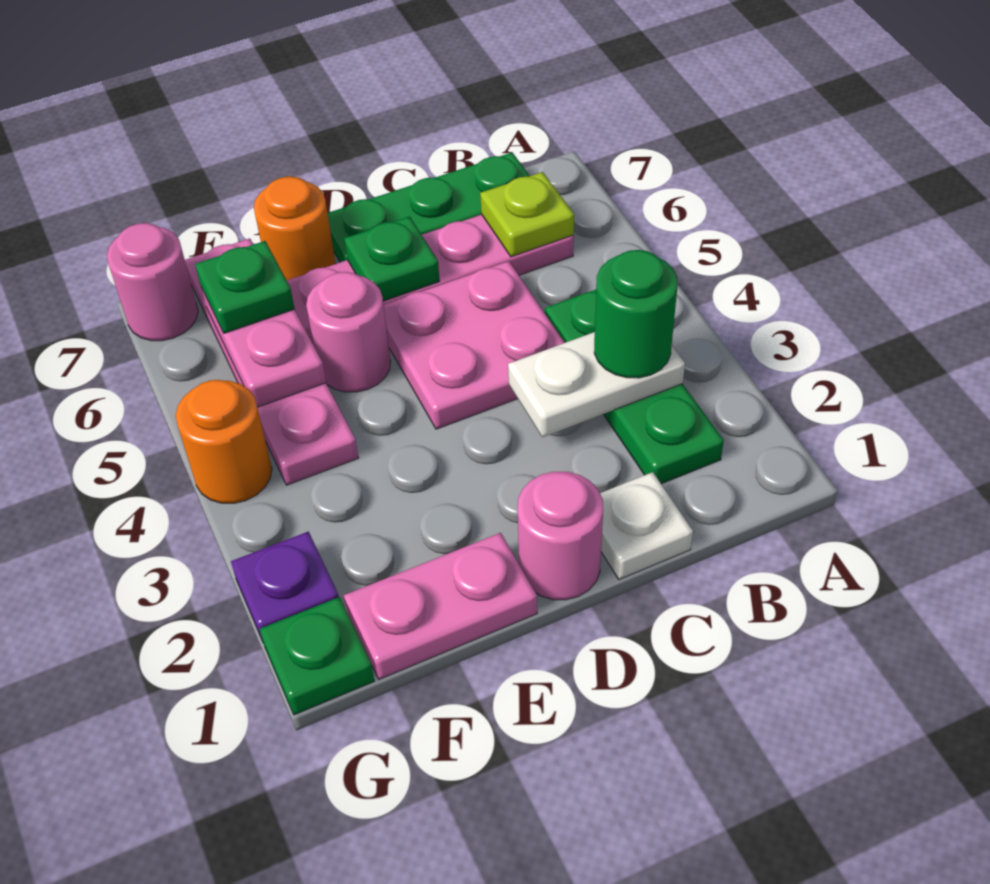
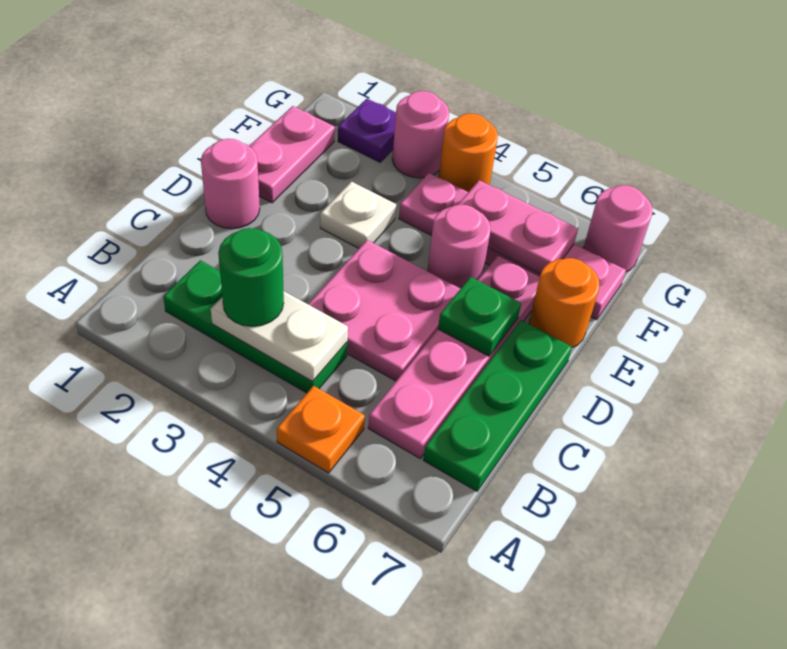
none -> orange plate A5 level 1
white plate B3:C3 level 2 -> white plate B3:B4 level 2
lime plate B6 level 2 -> none
white plate C1 level 1 -> white plate E3 level 1
green plate F6 level 3 -> none
green plate G1 level 1 -> none
none -> pink round brick G3 level 1

